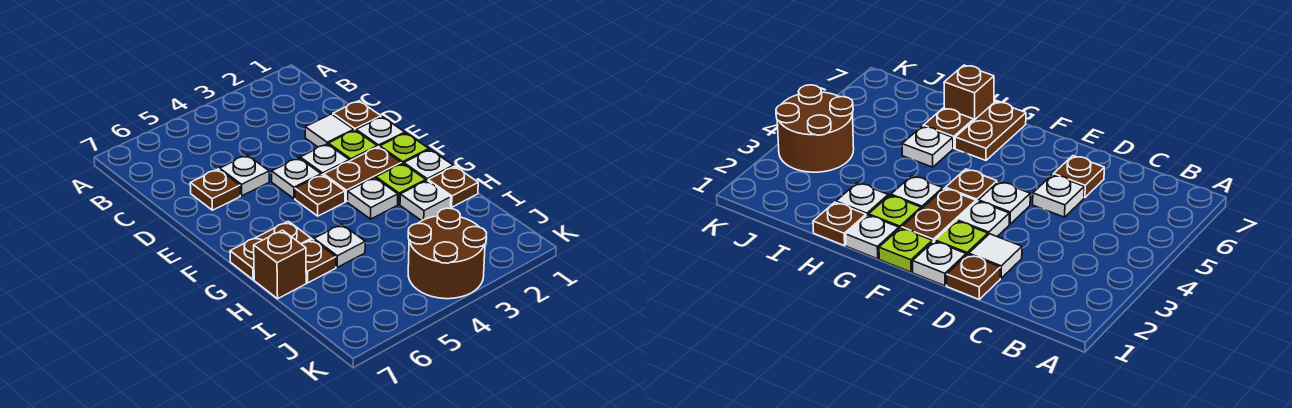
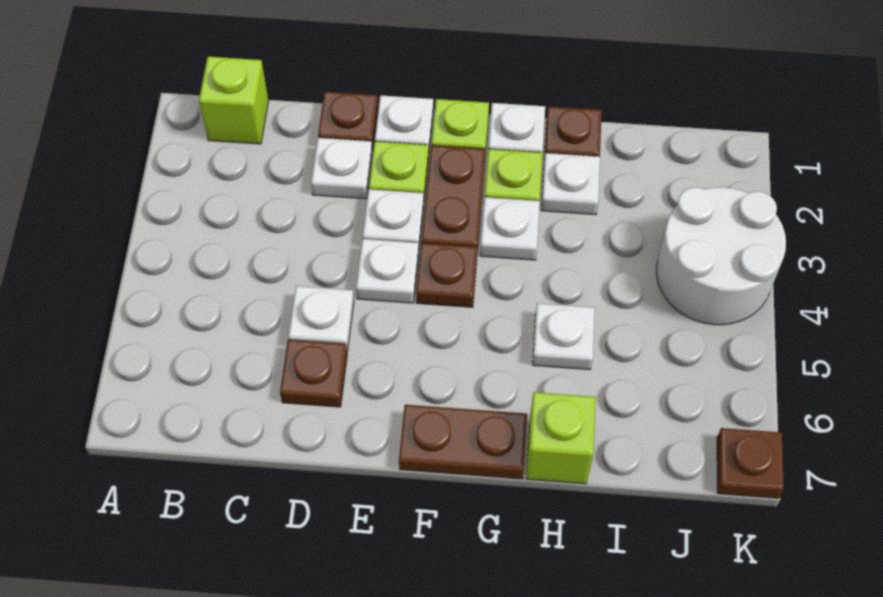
none -> lime brick B1 level 1
white tile D2 level 1 -> white plate D2 level 1
brown plate G6:G7 level 1 -> brown plate F7:G7 level 1
brown plate H6 level 1 -> brown plate K7 level 1
brown brick H7 level 1 -> lime brick H7 level 1
brown round brick J3:K4 level 1 -> white round brick J3:K4 level 1

